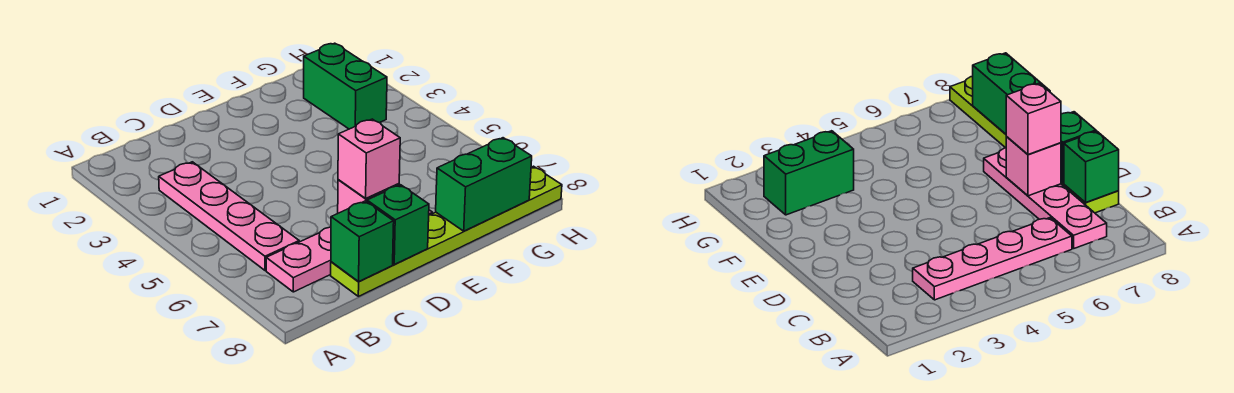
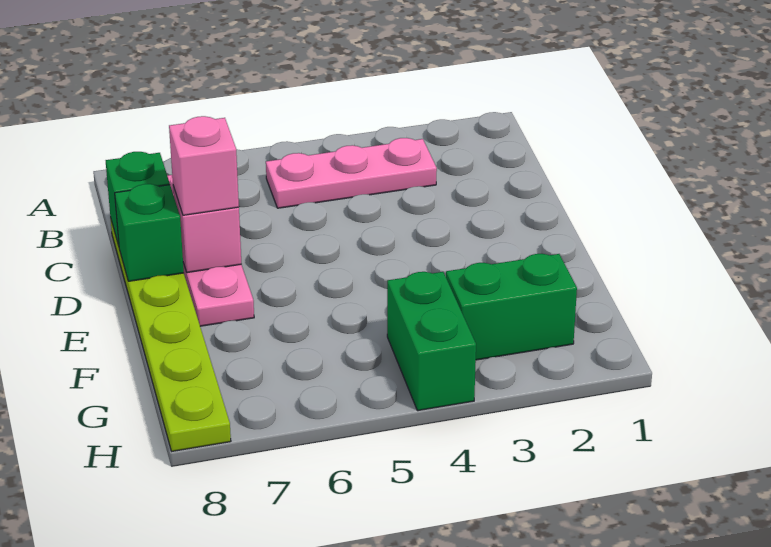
pink plate B3:B6 level 1 -> pink plate B3:B5 level 1
green brick F8:G8 level 2 -> green brick G4:H4 level 1

